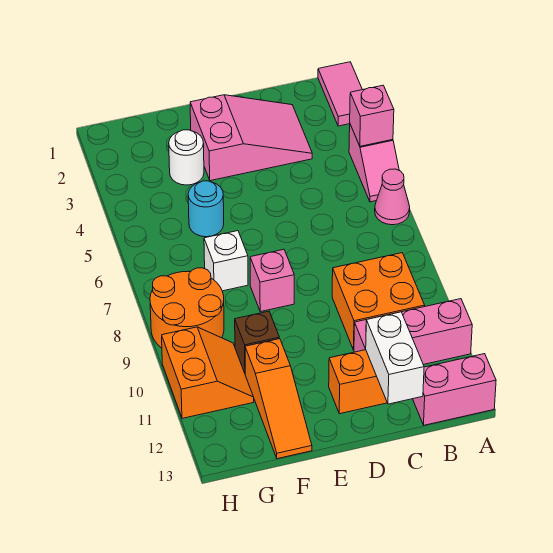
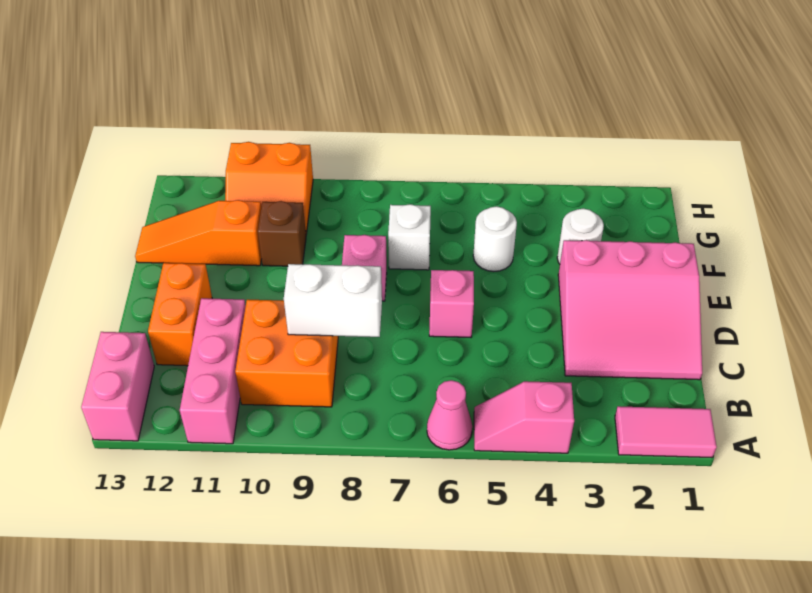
pink brick A4 level 2 -> pink brick D6 level 1
pink slope C2:E3 level 1 top E -> pink slope C1:E3 level 1 top E
white brick C12:C13 level 2 -> white brick C8:C9 level 2
cyan round brick F5 level 1 -> white round brick F5 level 1
orange round brick G8:H9 level 1 -> none

